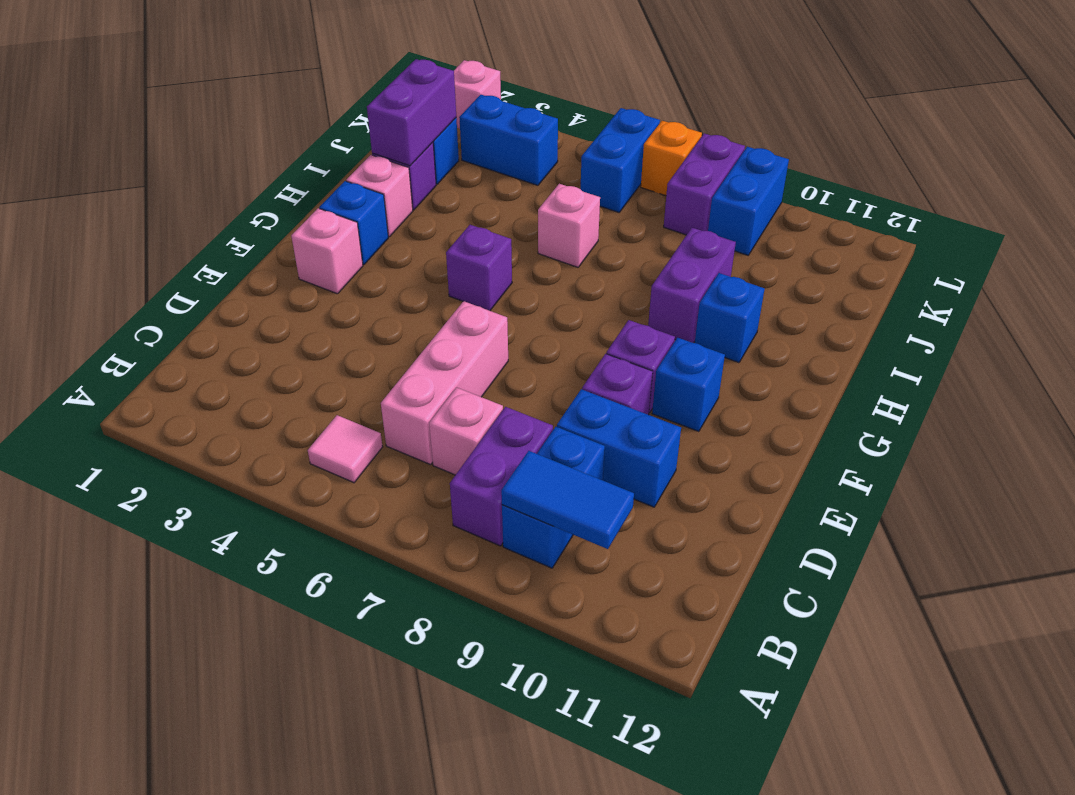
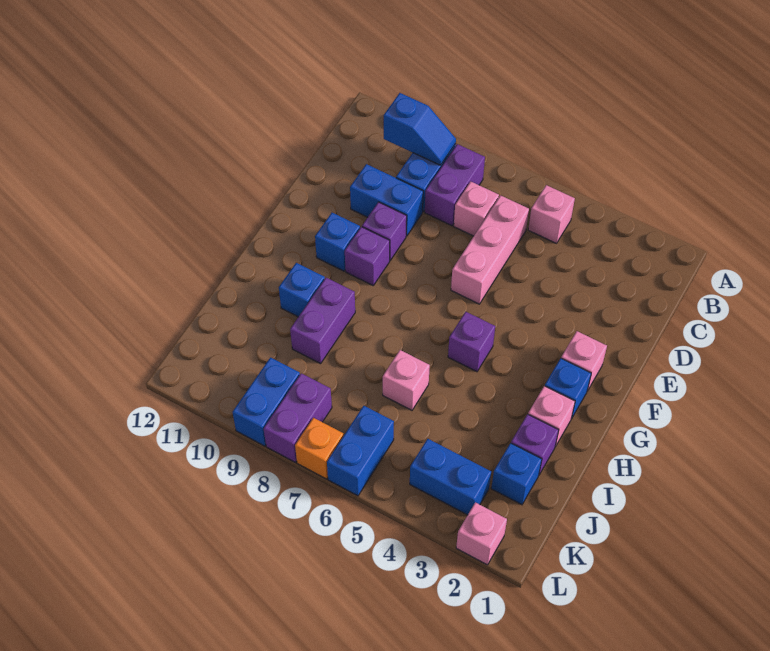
pink tile B5 level 1 -> pink brick B5 level 1
blue tile B9:B10 level 2 -> blue slope B9:B10 level 2 top 10
purple brick I2:J2 level 2 -> none

